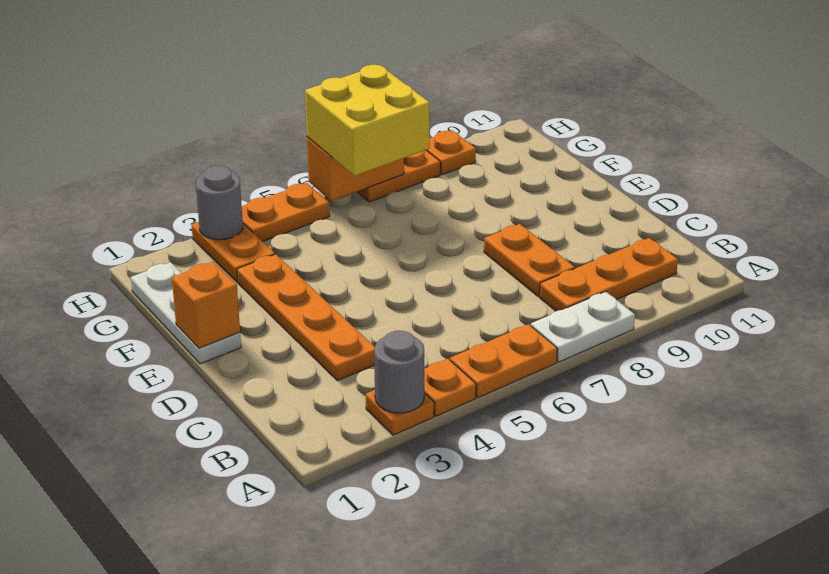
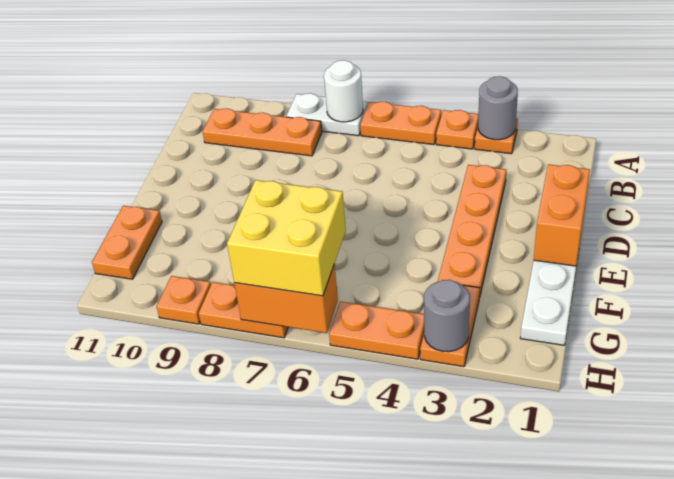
none -> white round brick A7 level 2
orange plate C8:D8 level 1 -> orange plate F11:G11 level 1
orange brick E1 level 2 -> orange brick D1:E1 level 2

